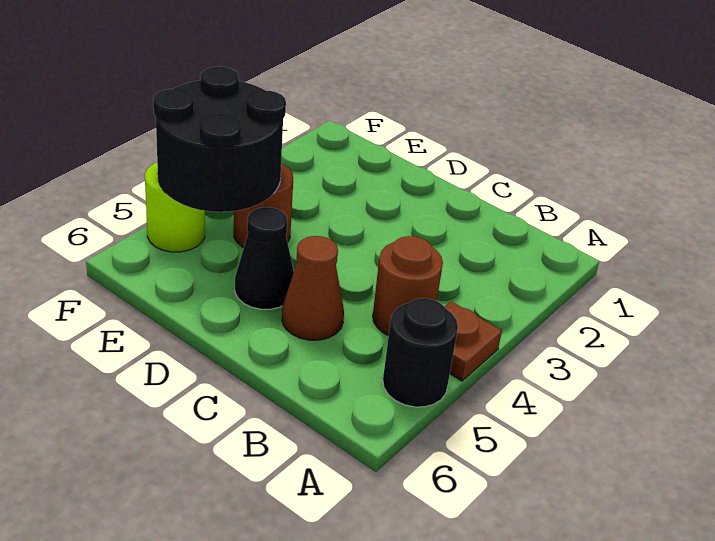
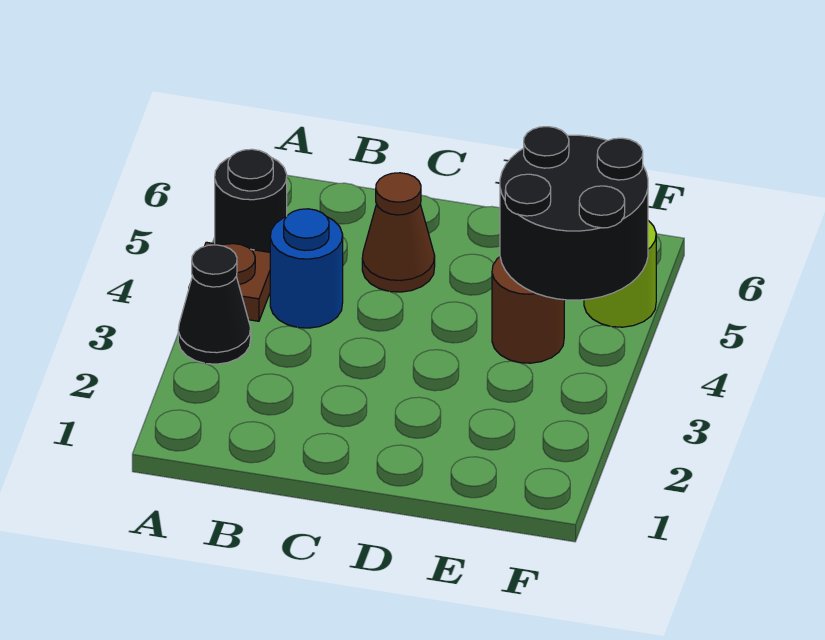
brown round brick B4 level 1 -> blue round brick B4 level 1
black cone D5 level 1 -> black cone A3 level 1

